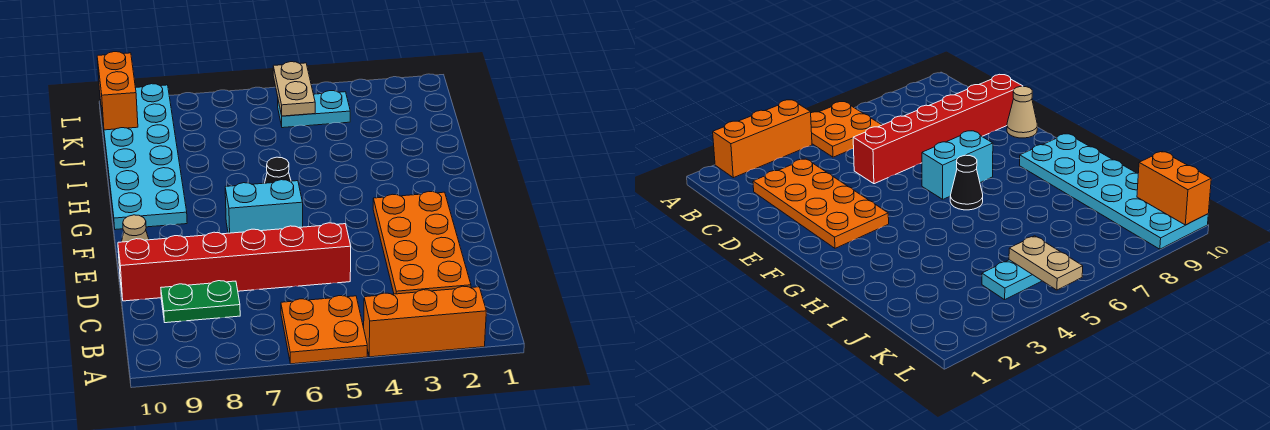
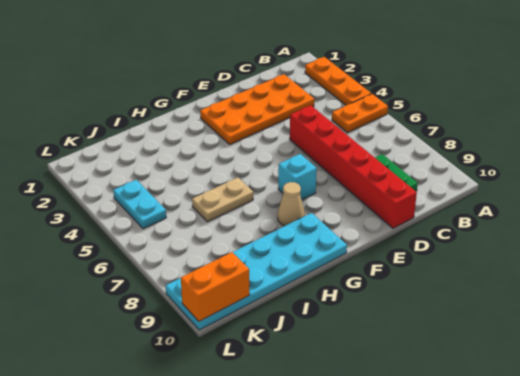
orange brick A2:A4 level 1 -> orange plate A2:A4 level 1
orange plate A5:B6 level 1 -> orange plate A5:B5 level 1
tan cone E10 level 1 -> tan cone G8 level 1
cyan brick F6:F7 level 1 -> cyan brick F7 level 1
black cone G6 level 1 -> none
tan plate K5:L5 level 2 -> tan plate H6:I6 level 1

